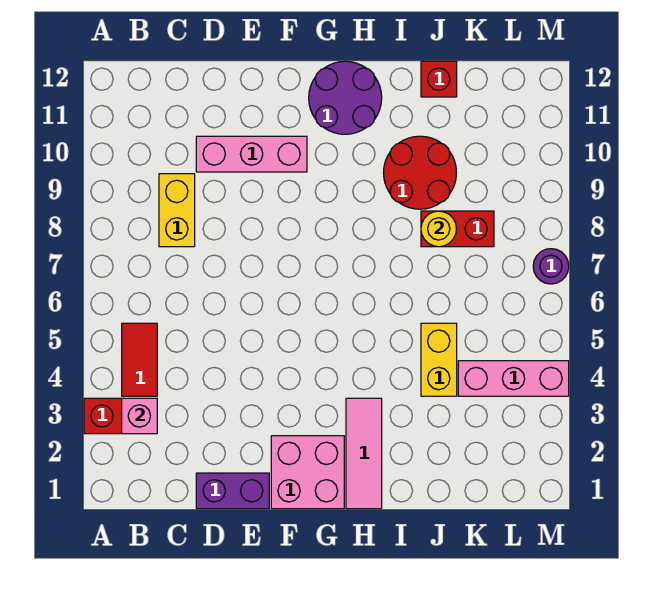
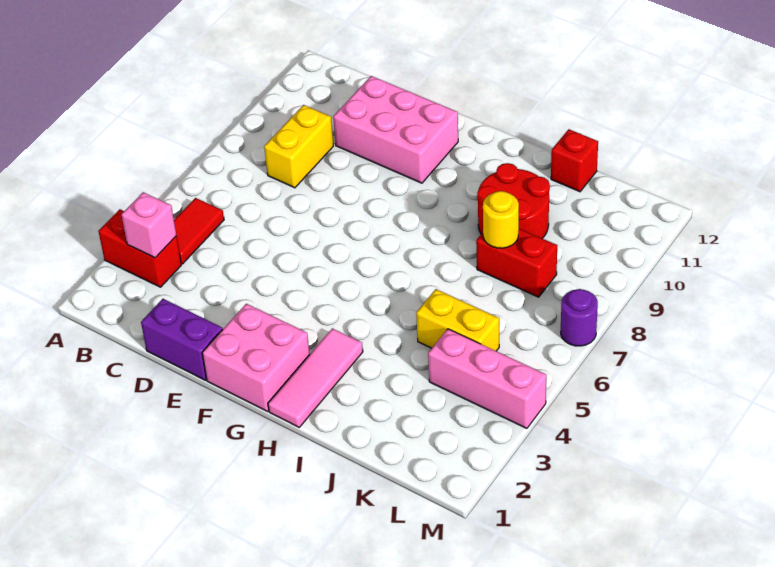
pink brick D10:F10 level 1 -> pink brick D10:F11 level 1
purple round brick G11:H12 level 1 -> none
yellow brick J4:J5 level 1 -> yellow brick J5:K5 level 1

